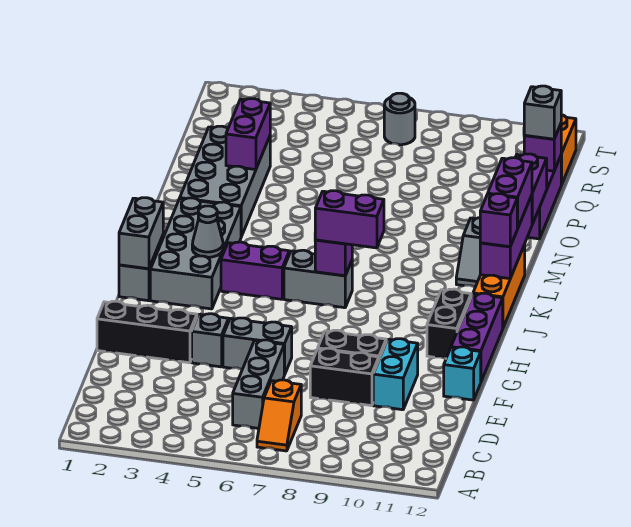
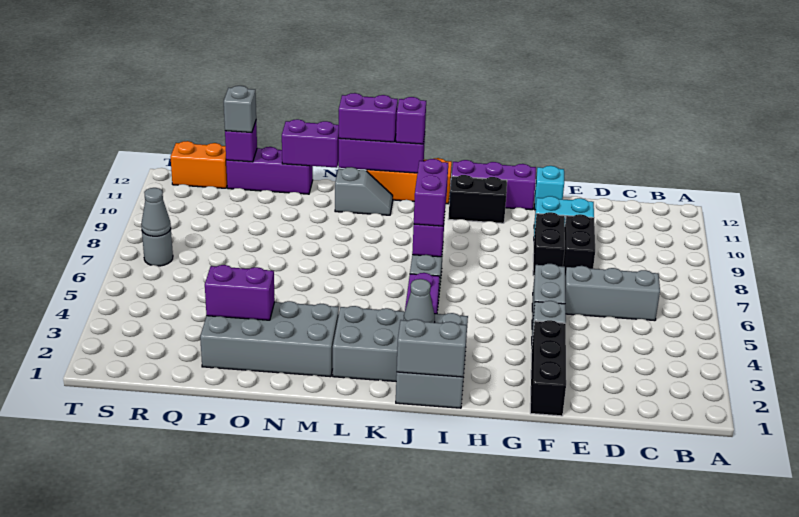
orange slope B7:C7 level 1 top C -> none
none -> grey cone S7 level 2

